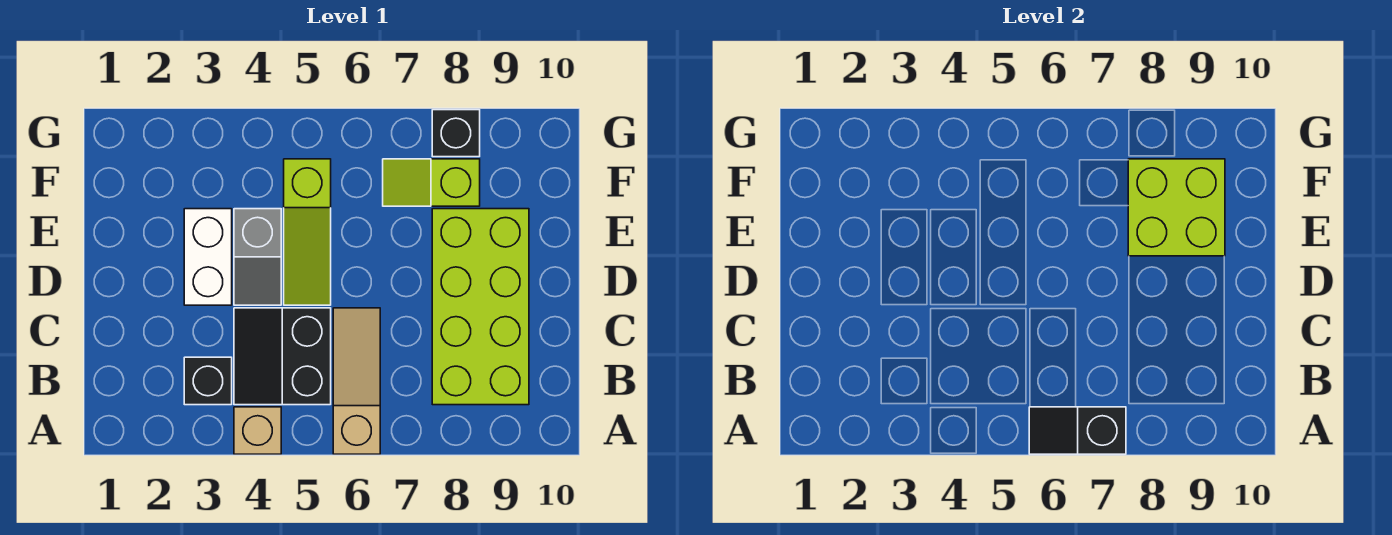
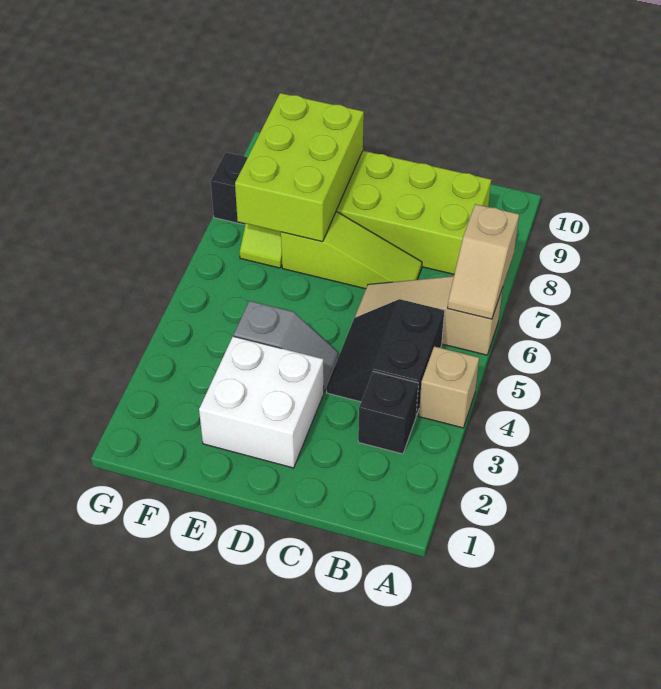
black slope A6:A7 level 2 top 7 -> tan slope A6:A7 level 2 top 7
black slope B4:C5 level 1 top 5 -> black slope B4:C5 level 1 top B
white brick D3:E3 level 1 -> white brick D2:E3 level 1
lime slope D5:F5 level 1 top F -> lime slope C7:E7 level 1 top E
lime brick E8:F9 level 2 -> lime brick E7:F9 level 2

